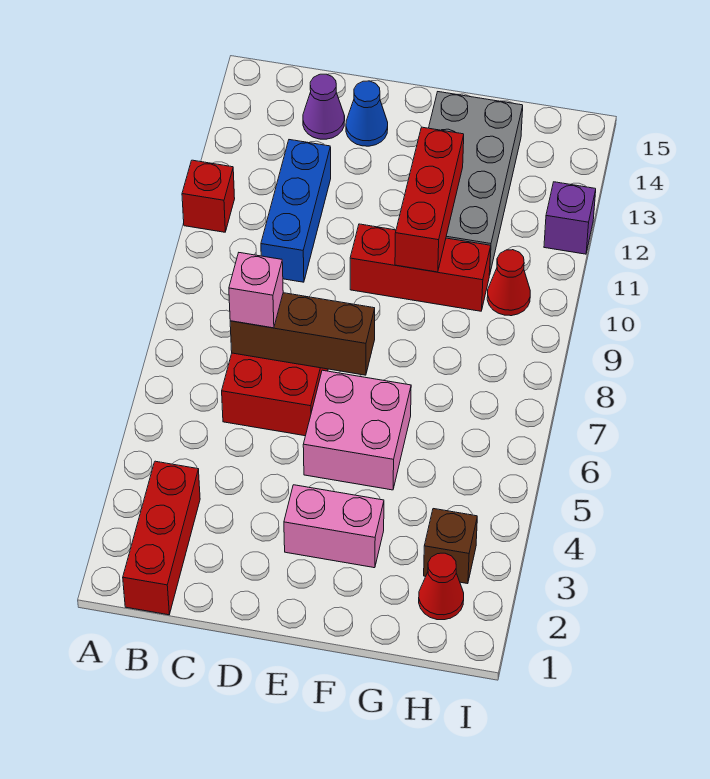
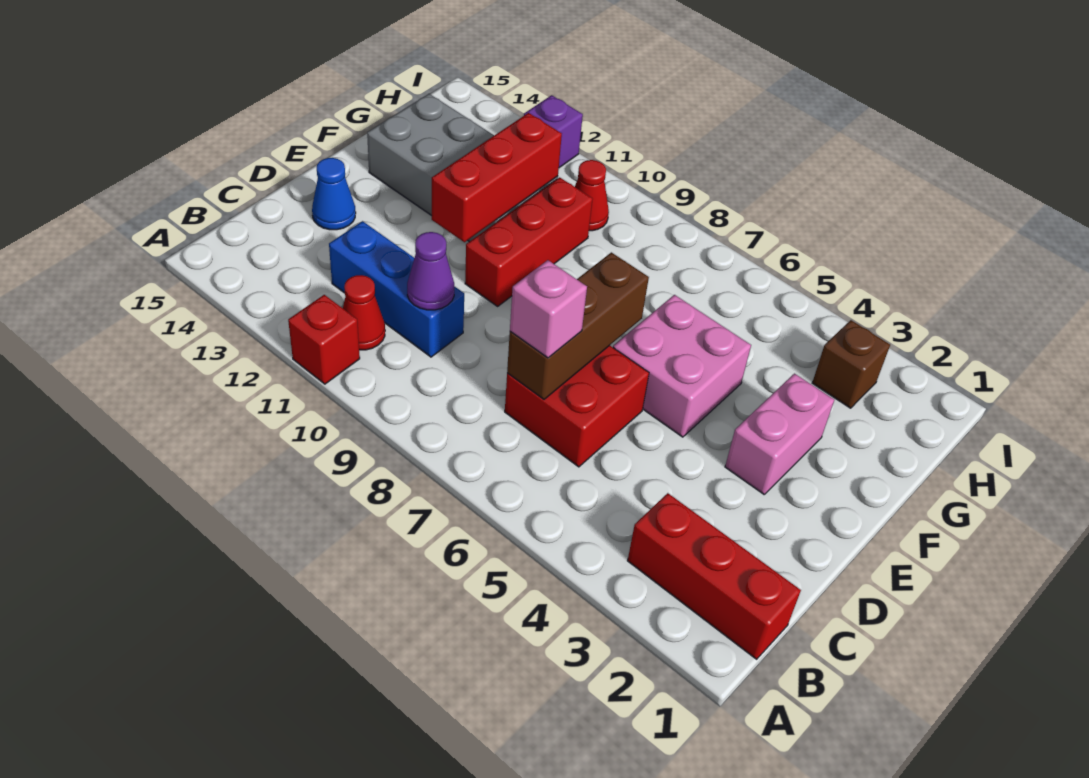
purple cone C14 level 1 -> purple cone C10 level 2
red brick F10:F12 level 2 -> red brick E11:G11 level 2
red cone H2 level 1 -> red cone B11 level 1

